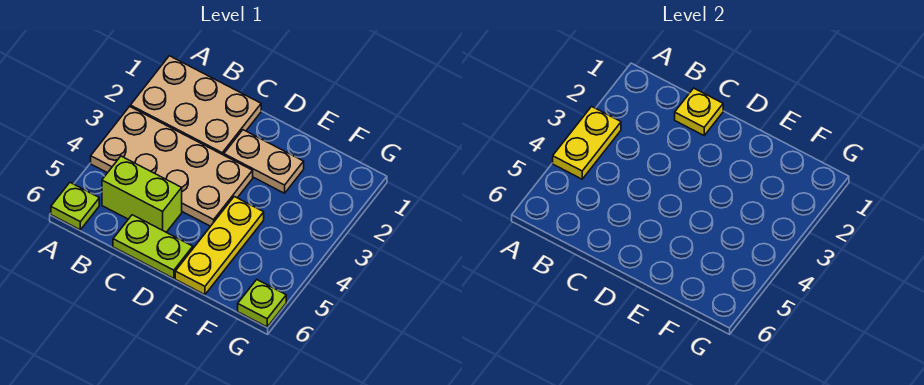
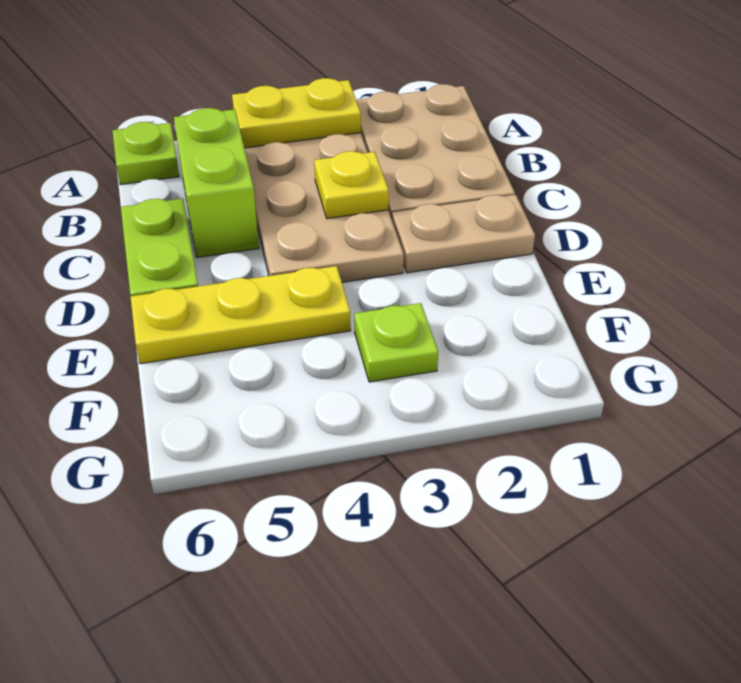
yellow plate C1 level 2 -> yellow plate C3 level 2
tan plate D2:E2 level 1 -> tan plate D1:D2 level 1
lime plate G6 level 1 -> lime plate F3 level 1

